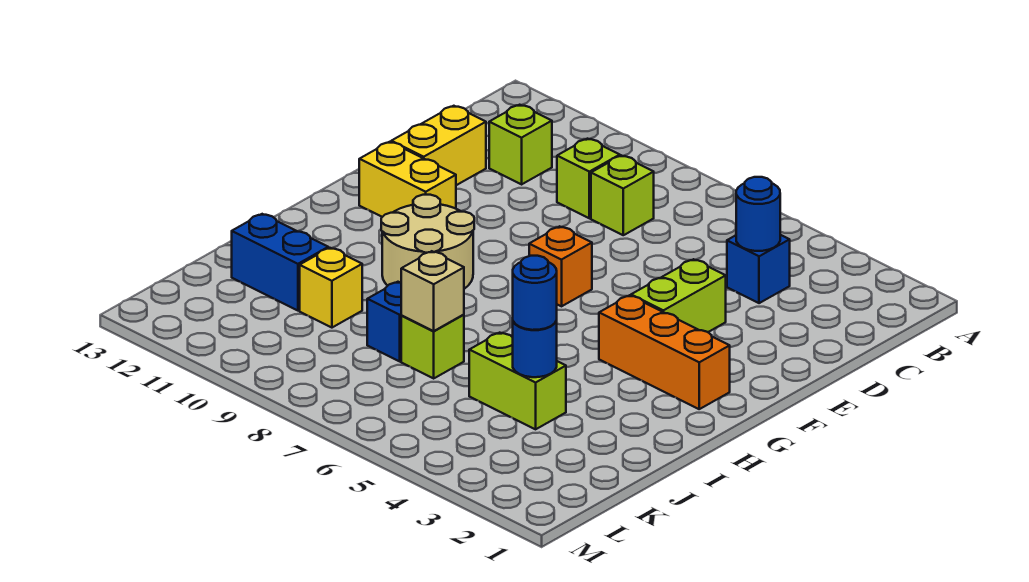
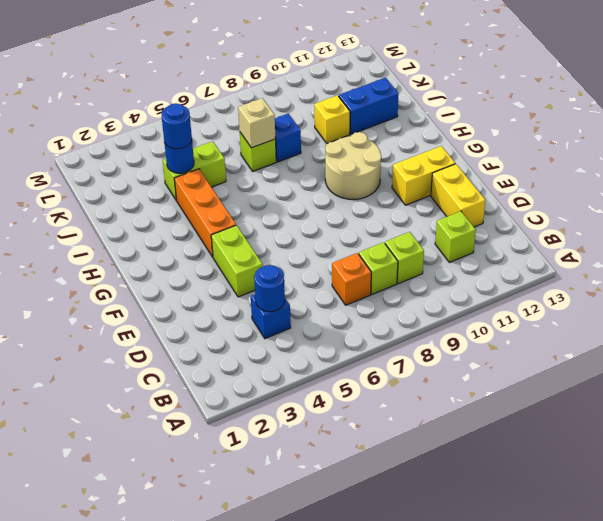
orange brick F7 level 1 -> orange brick C7 level 1
orange brick G2:G4 level 1 -> orange brick G4:I4 level 1

